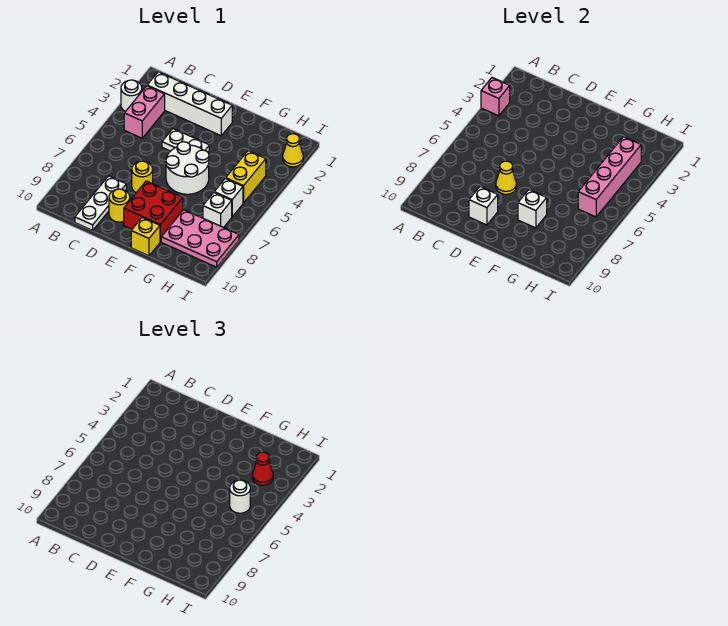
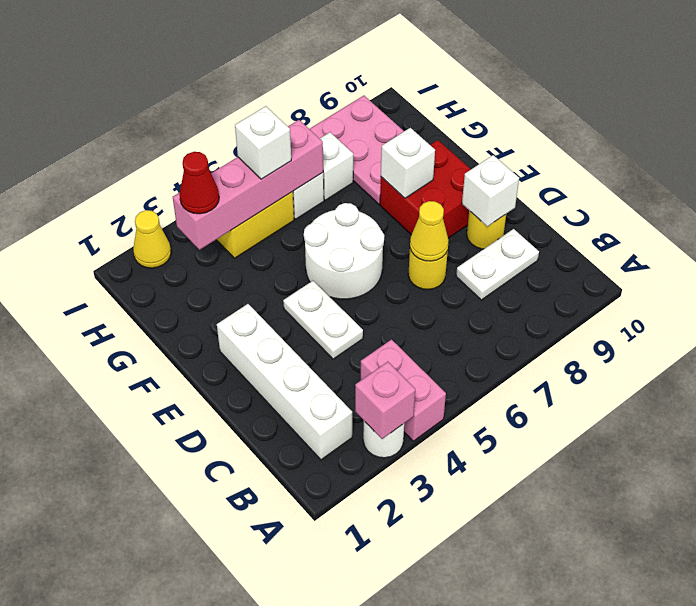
pink brick B3:B4 level 1 -> pink brick A4:B4 level 1
white plate C8:C10 level 1 -> white plate C8:C9 level 1
yellow brick F10 level 1 -> none
white round brick H5 level 3 -> white brick H5 level 3

